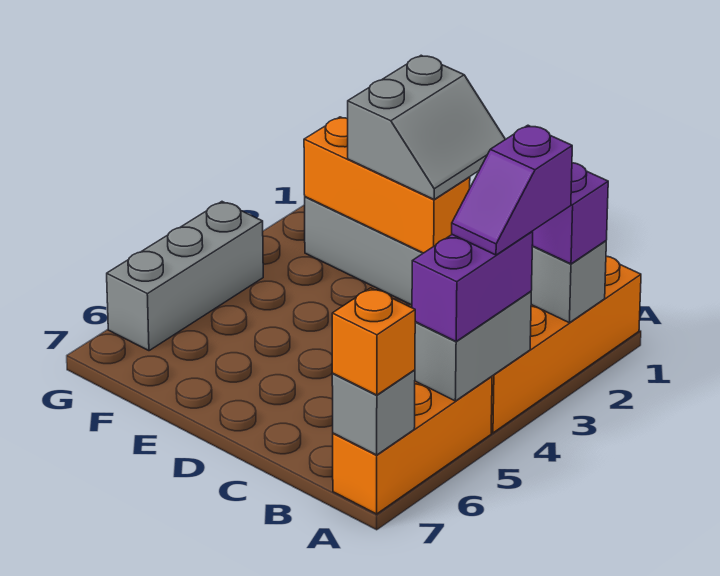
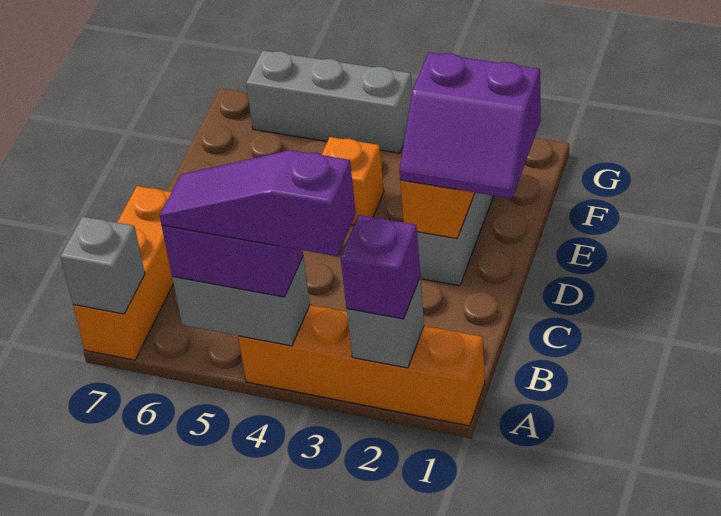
purple slope A3:A4 level 4 top 3 -> purple slope A3:A5 level 4 top 3
orange brick A5:A7 level 1 -> orange brick A7:C7 level 1
orange brick A7 level 3 -> orange brick E4 level 1
grey slope D1:E2 level 3 top E -> purple slope D1:E2 level 3 top E

